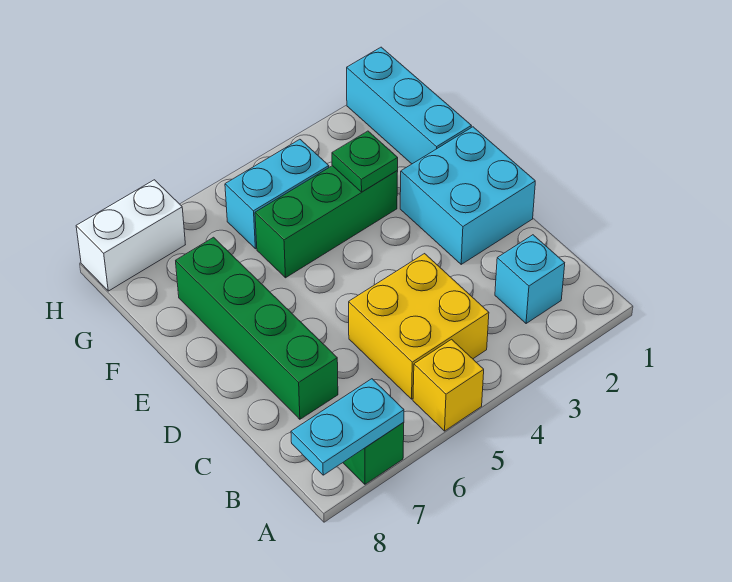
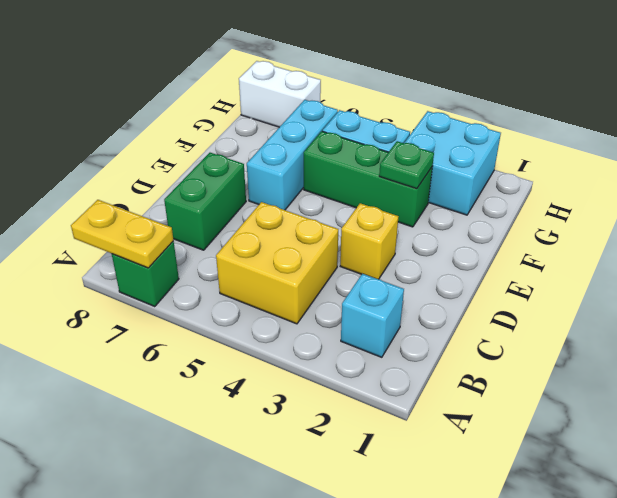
yellow brick A5 level 1 -> yellow brick D3 level 1
cyan plate A7:A8 level 2 -> yellow plate A7:A8 level 2
green brick C7:F7 level 1 -> green brick C7:D7 level 1
cyan brick D1:E2 level 1 -> cyan brick G2:H3 level 1
cyan brick F1:H1 level 1 -> cyan brick E6:G6 level 1

